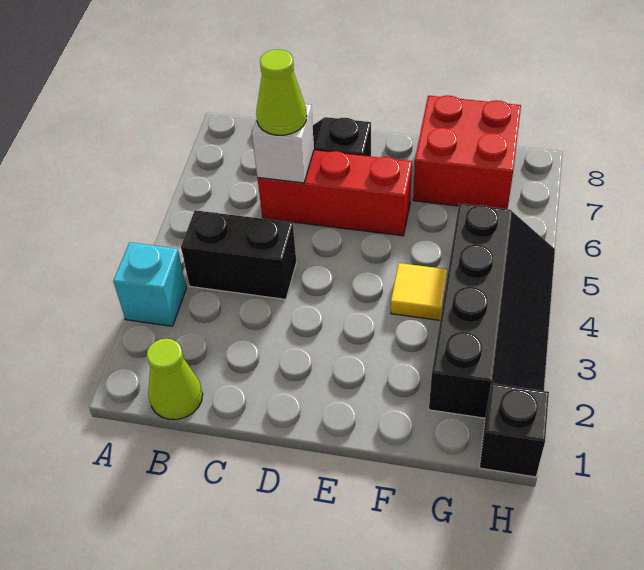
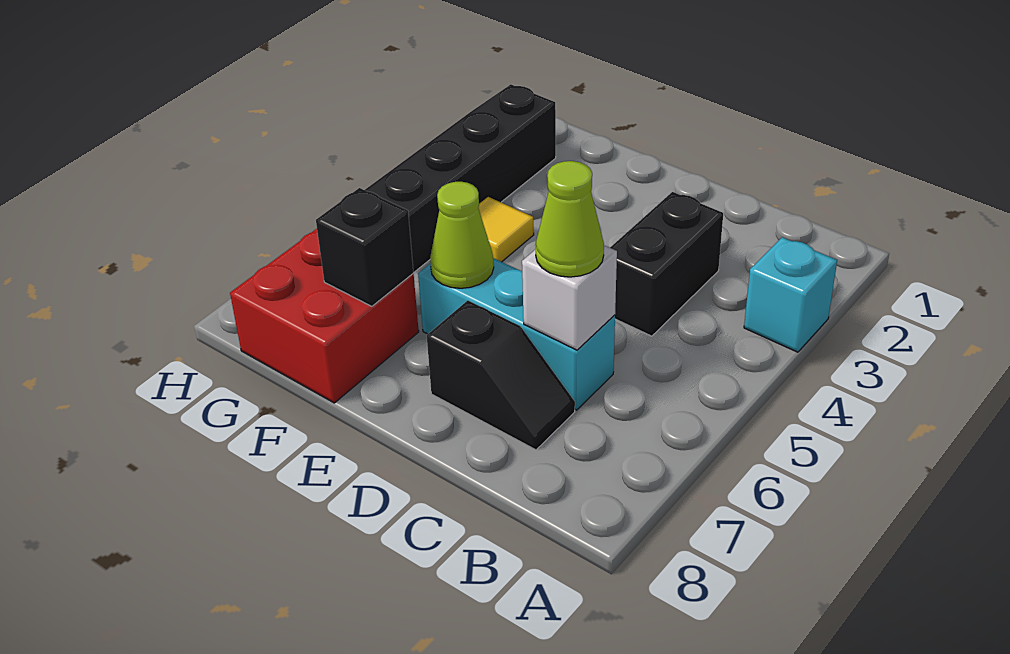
lime cone B1 level 1 -> lime cone E6 level 2
black brick B4:C4 level 1 -> black brick C3:C4 level 1
red brick C6:E6 level 1 -> cyan brick C6:E6 level 1
black brick H1 level 1 -> black brick F7 level 2

